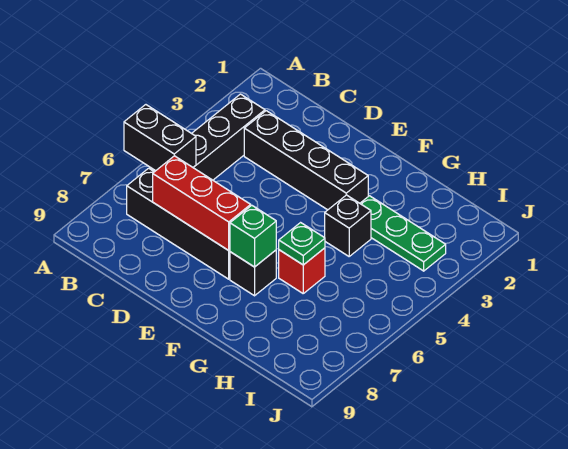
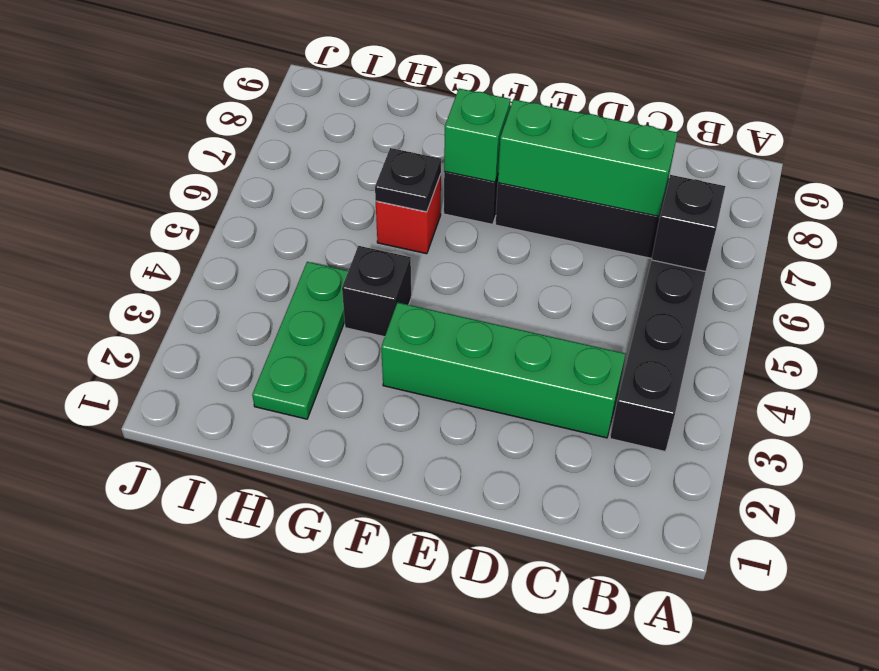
black brick A6:B6 level 2 -> black brick B6 level 2
black brick C3:F3 level 1 -> green brick C3:F3 level 1
red brick C7:E7 level 2 -> green brick C7:E7 level 2
green plate G3:I3 level 1 -> green plate H2:H4 level 1
green plate G6 level 2 -> black plate G6 level 2

